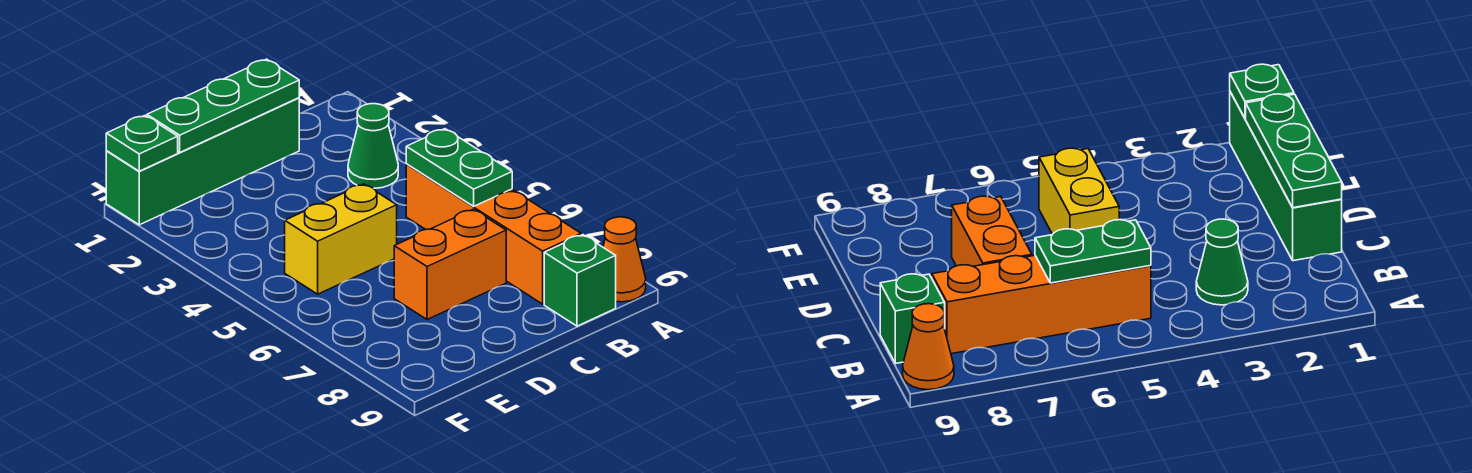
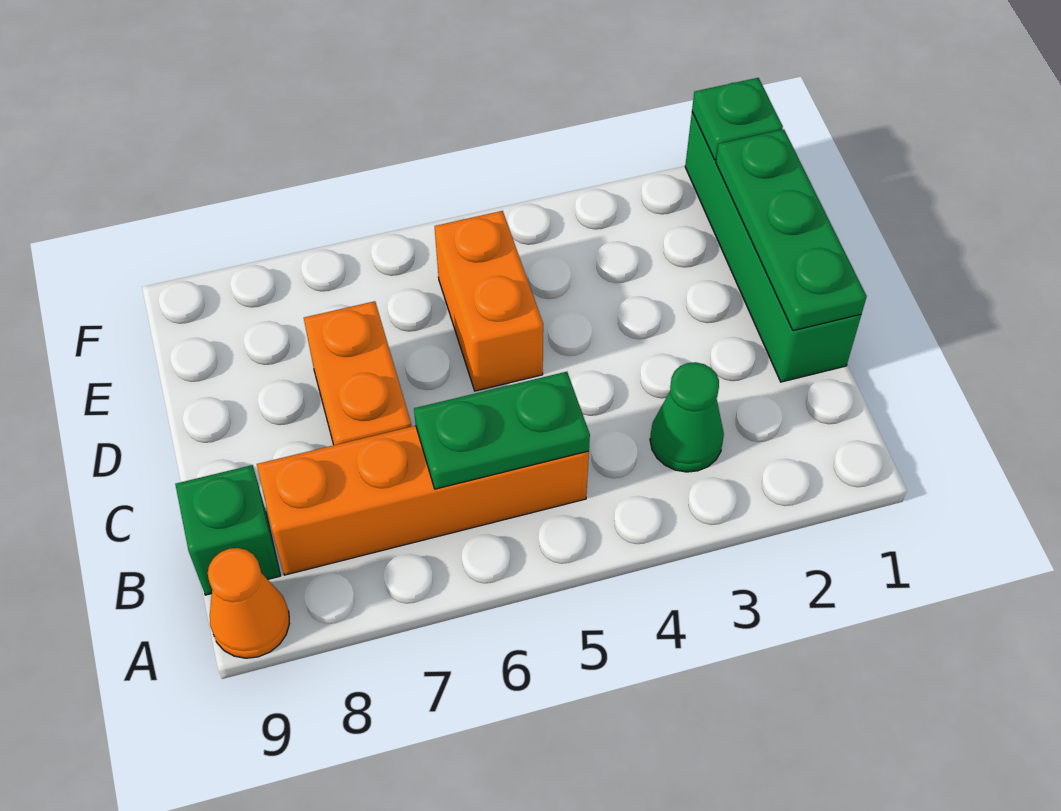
yellow brick D5:E5 level 1 -> orange brick D5:E5 level 1

